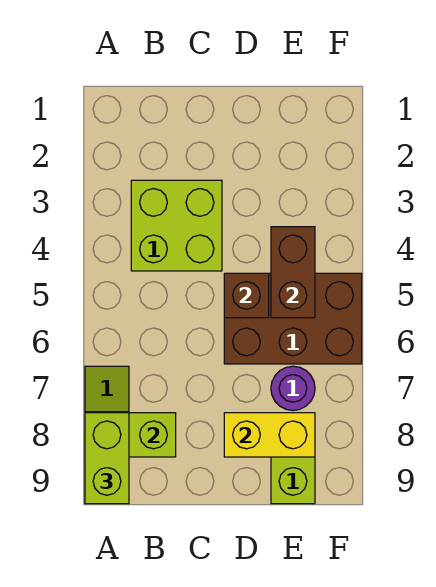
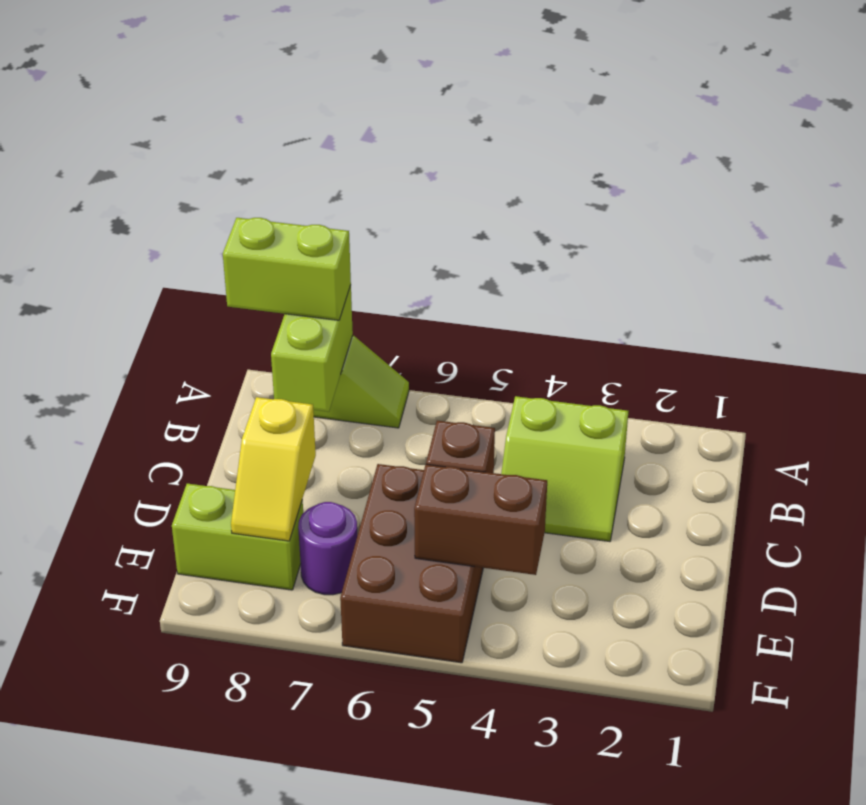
lime brick B3:C4 level 1 -> lime slope B3:C4 level 1 top B
yellow brick D8:E8 level 2 -> yellow slope D8:E8 level 2 top D

